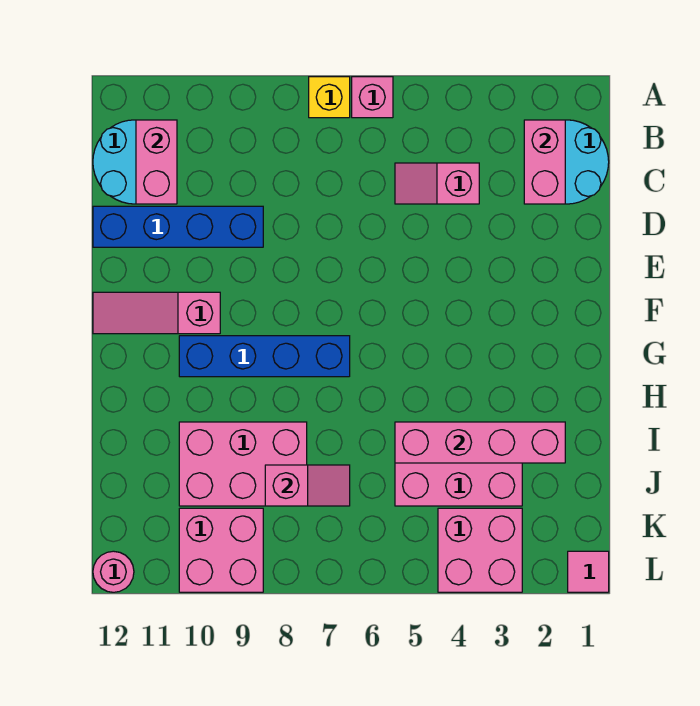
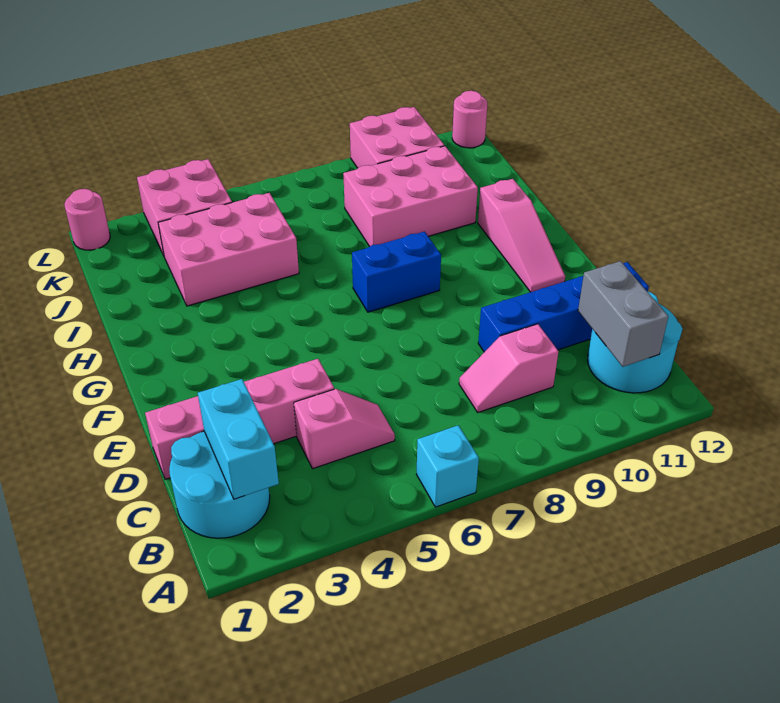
pink brick A6 level 1 -> cyan brick A6 level 1
yellow brick A7 level 1 -> none
pink brick B2:C2 level 2 -> cyan brick B2:C2 level 2
pink brick B11:C11 level 2 -> grey brick B11:C11 level 2
pink slope F10:F12 level 1 top 10 -> pink slope F11:H11 level 1 top H
blue brick G7:G10 level 1 -> blue brick G7:G8 level 1
pink brick I2:I5 level 2 -> pink brick D1:D4 level 1
pink slope J7:J8 level 2 top 8 -> pink slope C8:C9 level 1 top 9
pink tile L1 level 1 -> pink round brick L1 level 1

